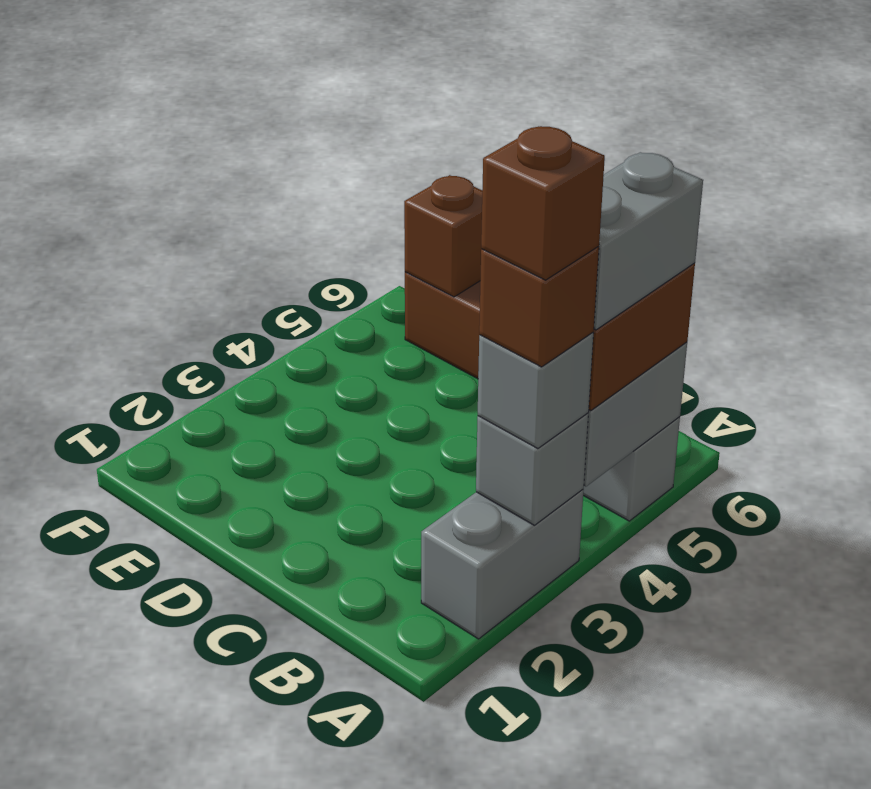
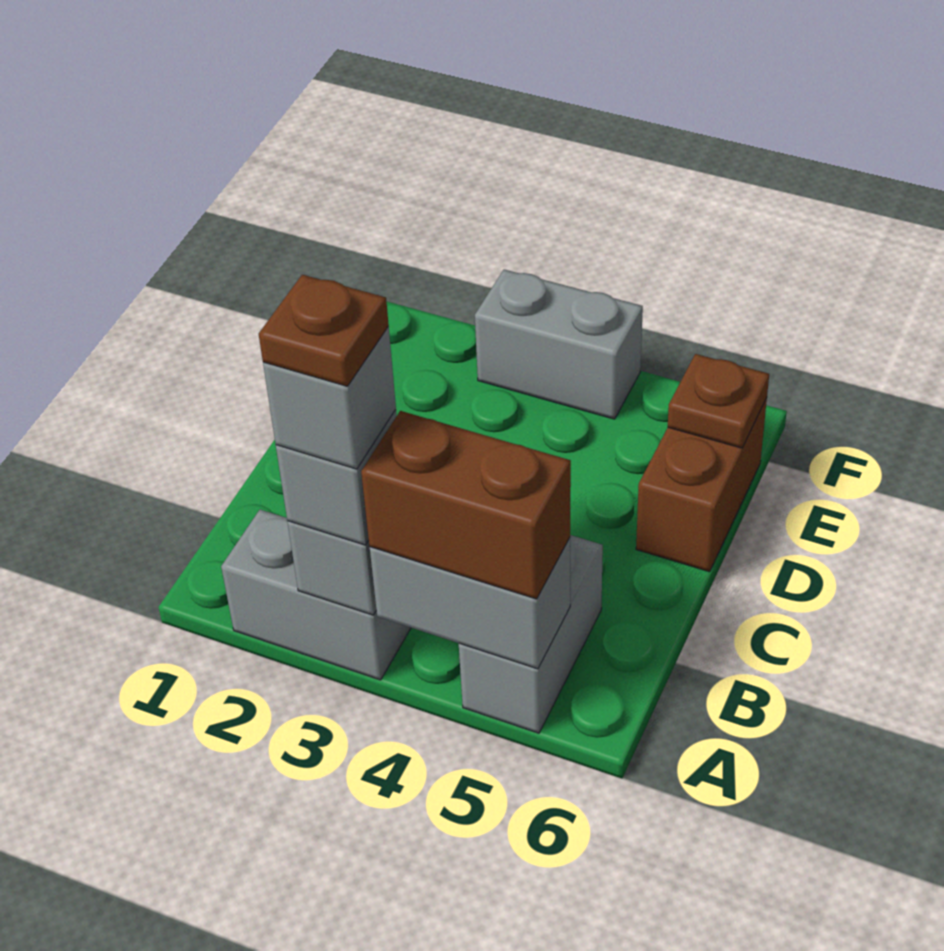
brown brick A3 level 4 -> grey brick A3 level 4
brown brick A3 level 5 -> brown plate A3 level 5
grey brick A4:A5 level 4 -> grey brick F3:F4 level 1
brown brick E6 level 2 -> brown plate E6 level 2

